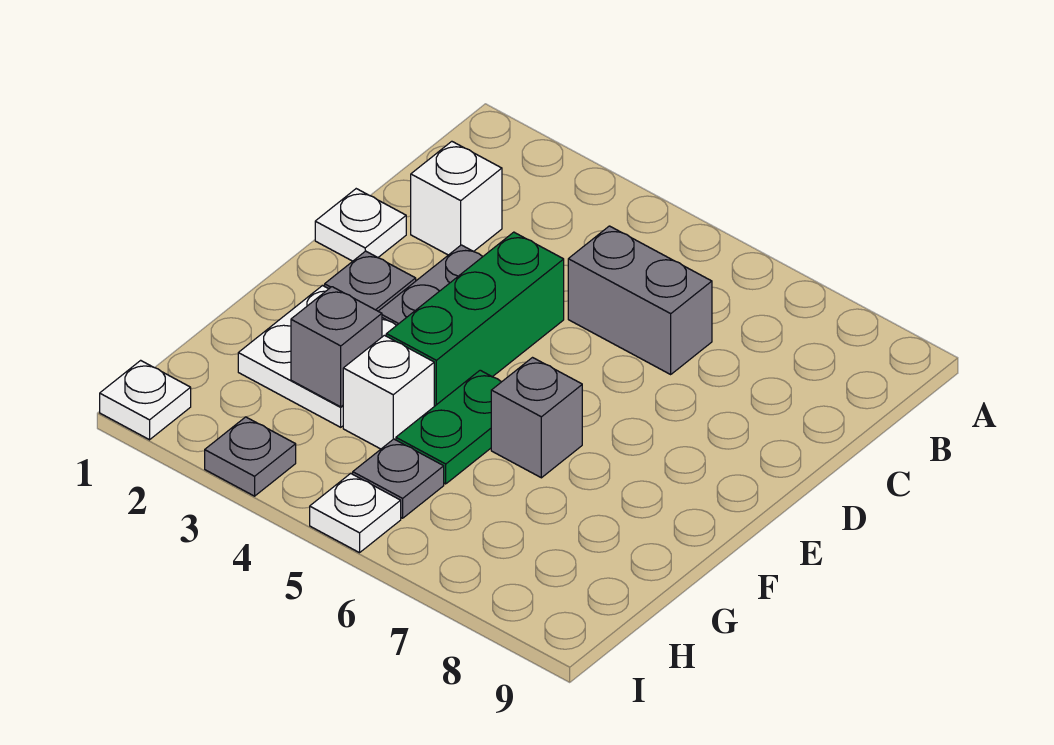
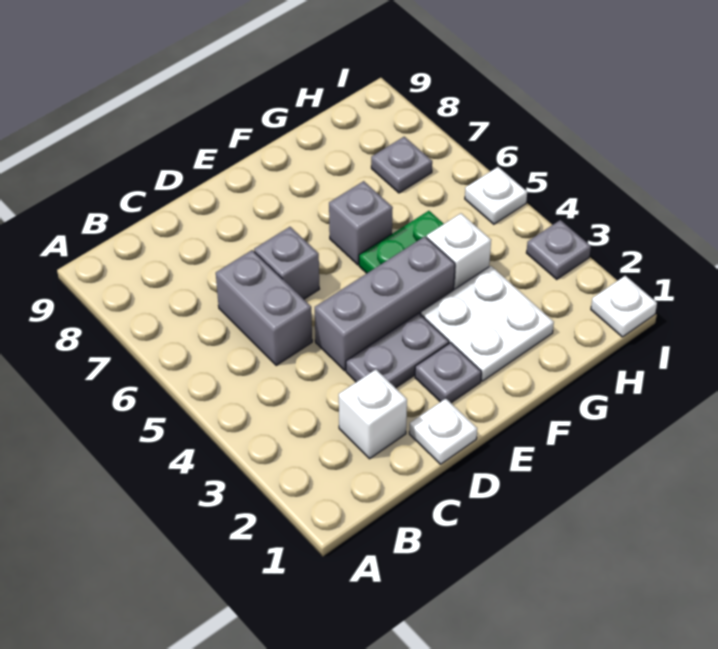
green brick D4:F4 level 1 -> grey brick D4:F4 level 1
grey brick G3 level 2 -> grey brick D6 level 1
grey plate H5 level 1 -> grey plate H7 level 1

